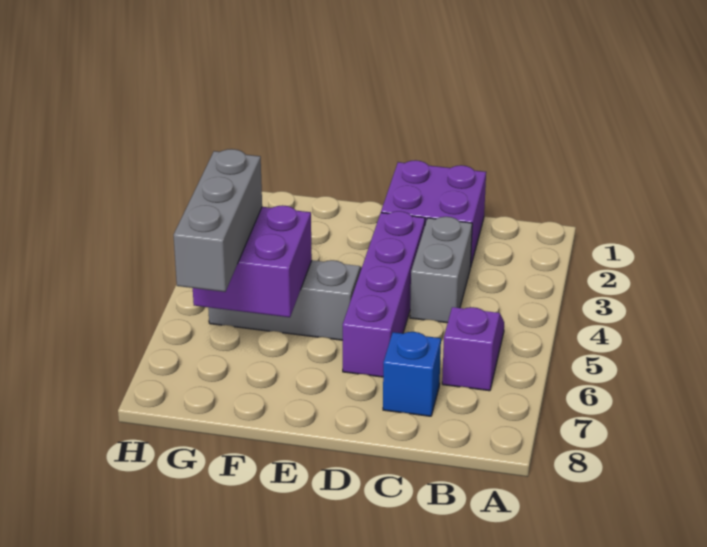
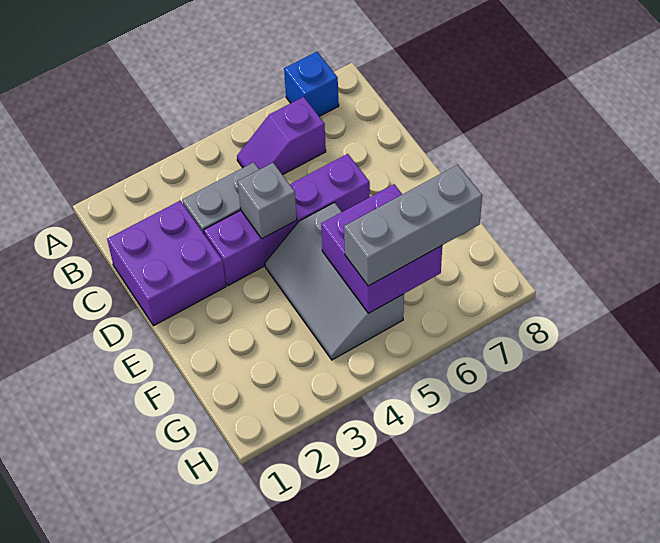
blue brick C7 level 1 -> blue brick A7 level 1
none -> grey brick D4 level 2

